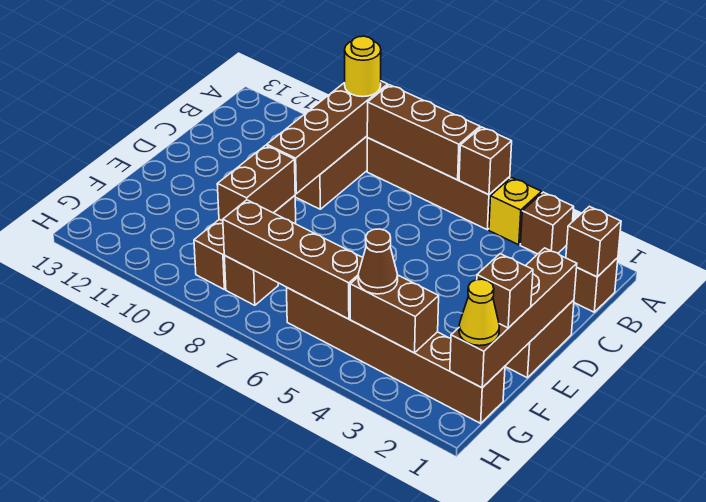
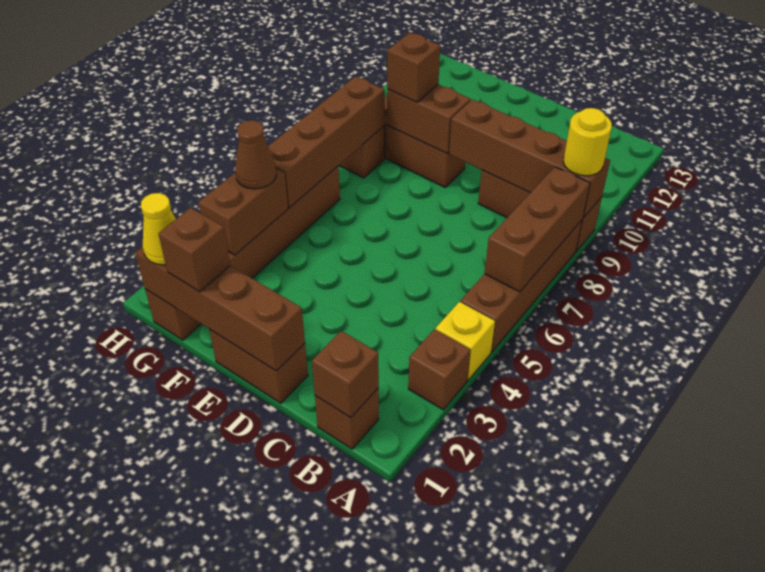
brown brick A5 level 2 -> brown brick F9 level 3

